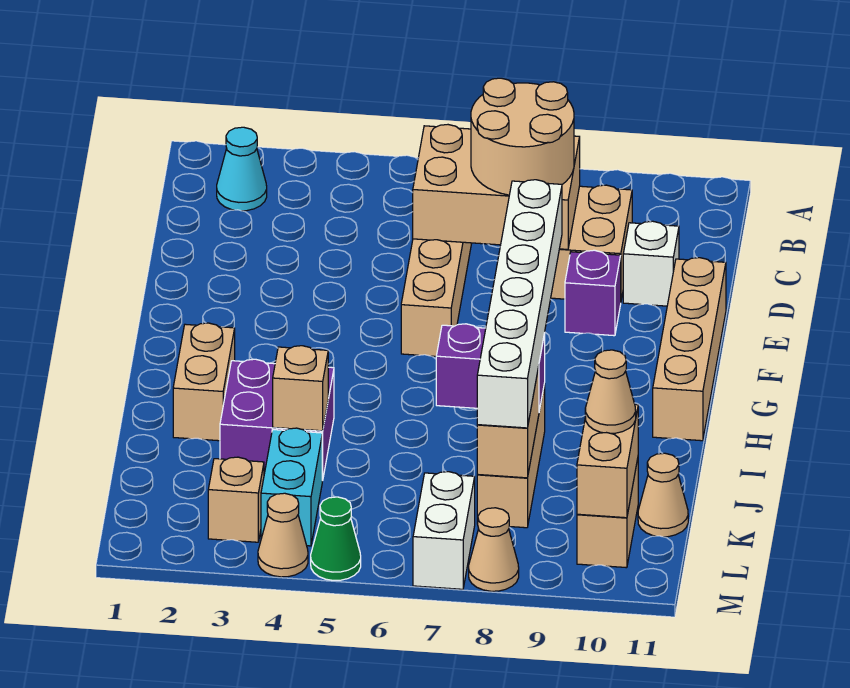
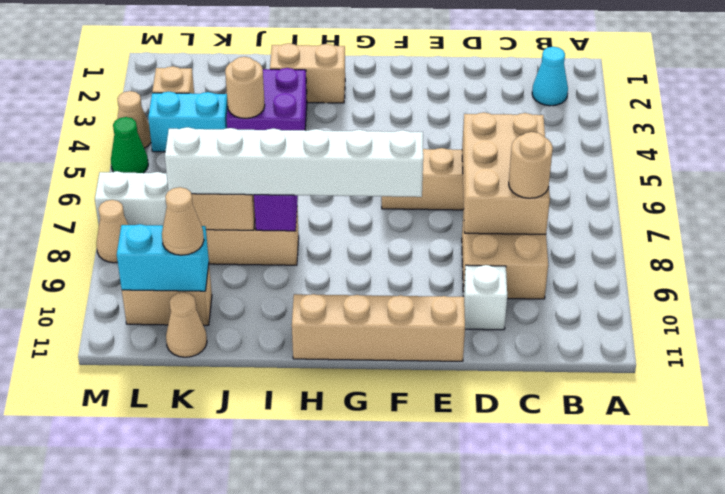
tan round brick C7:D8 level 3 -> tan round brick C8 level 3
purple brick E9 level 1 -> none
tan brick J4 level 2 -> tan round brick J4 level 2
tan brick K10:L10 level 2 -> cyan brick K10:L10 level 2

